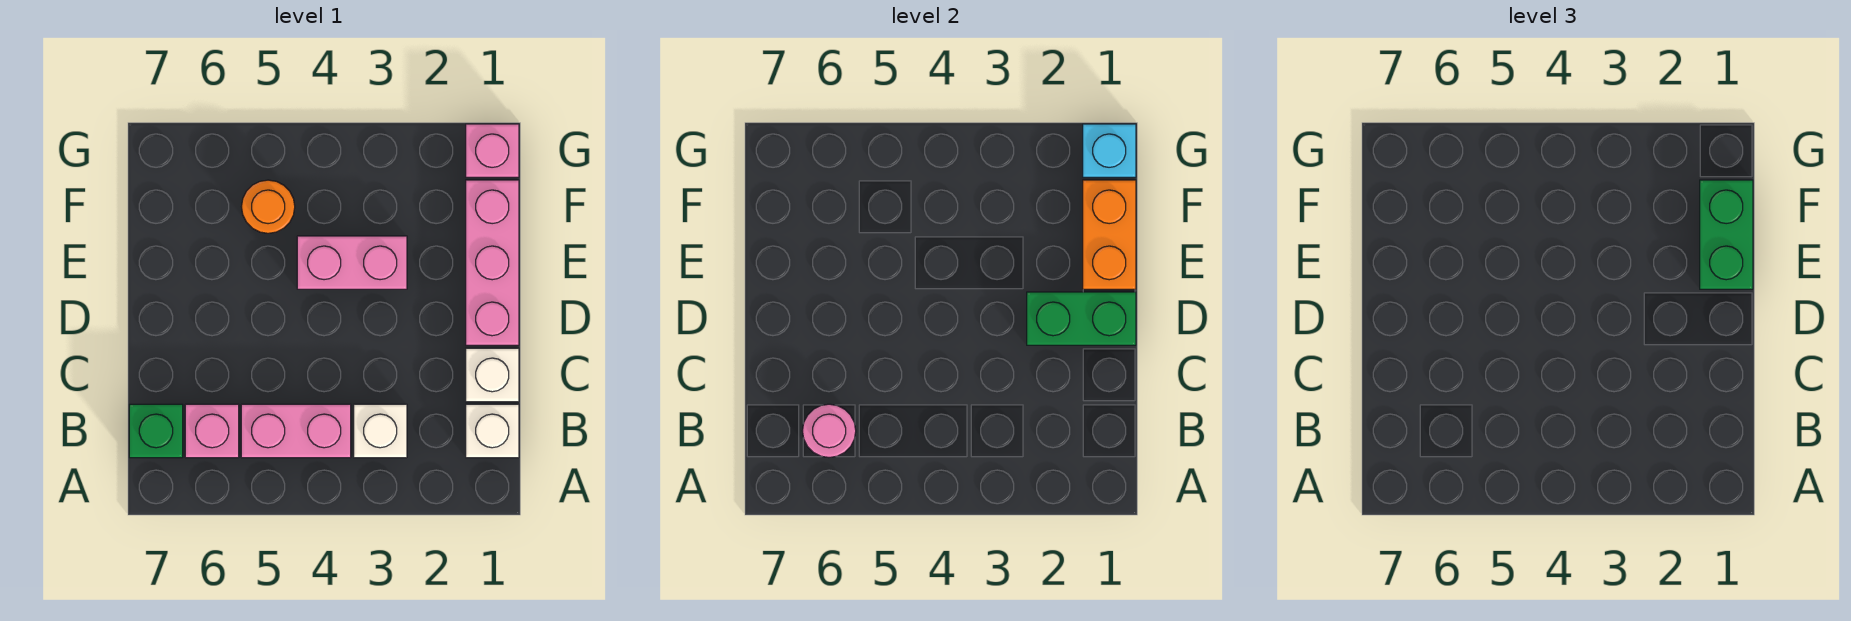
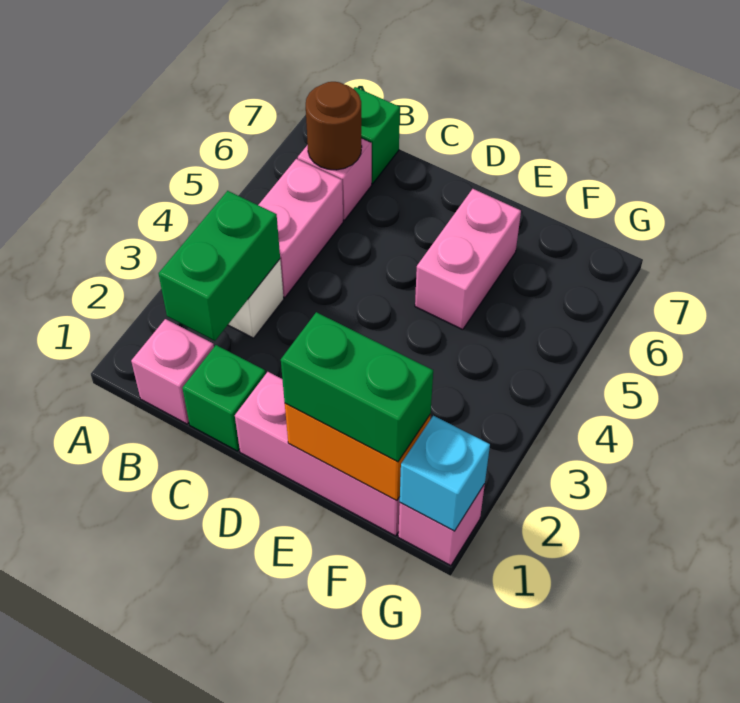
white brick B1 level 1 -> pink brick B1 level 1
pink round brick B6 level 2 -> brown round brick B6 level 2
white brick C1 level 1 -> green brick C1 level 1
green brick D1:D2 level 2 -> green brick B2:B3 level 2
pink brick E3:E4 level 1 -> pink brick E5:E6 level 1
orange round brick F5 level 1 -> none

